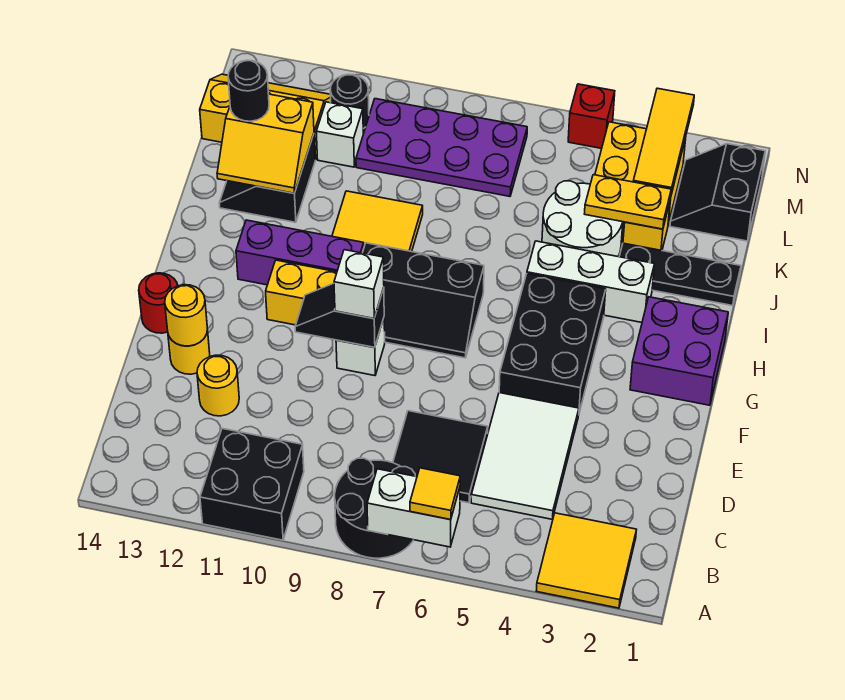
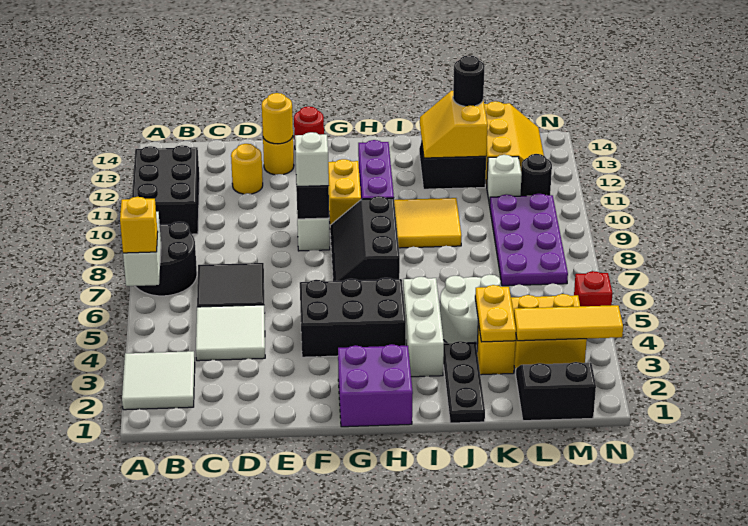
yellow tile A2:B3 level 1 -> white tile A2:B3 level 1
yellow tile A6 level 3 -> yellow brick A6 level 3
black brick A10:B11 level 1 -> black brick A10:B12 level 1
white tile C4:E5 level 1 -> white tile C4:D5 level 1

